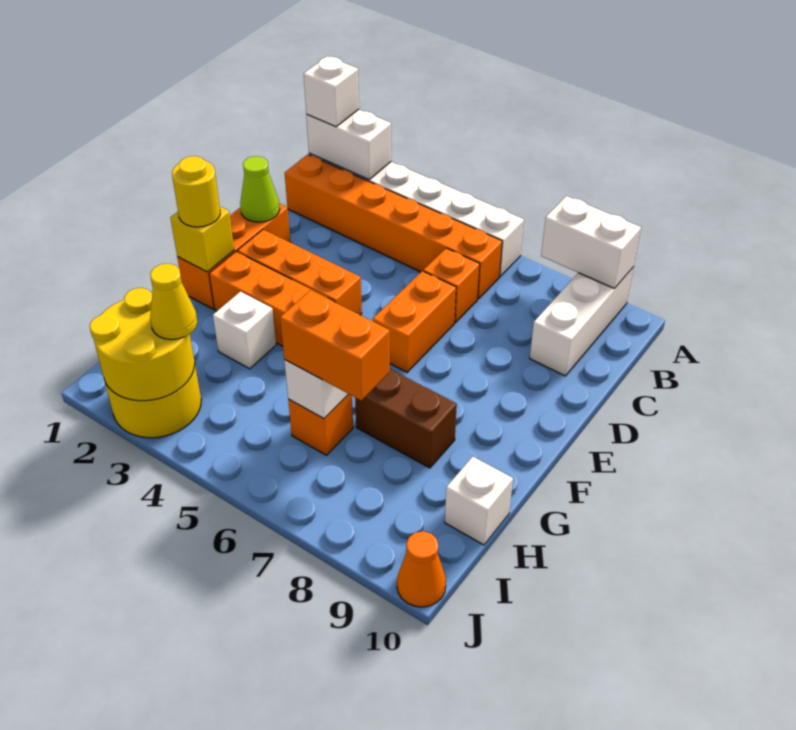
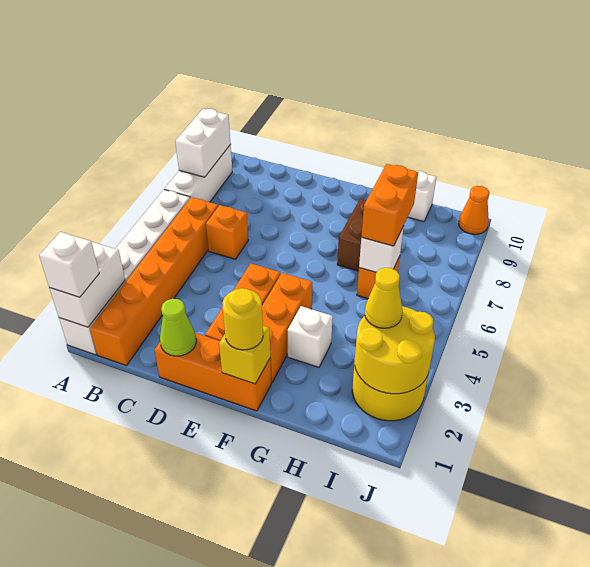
white brick A9:C9 level 1 -> white brick A7:A9 level 1
orange brick D6:E6 level 1 -> none

